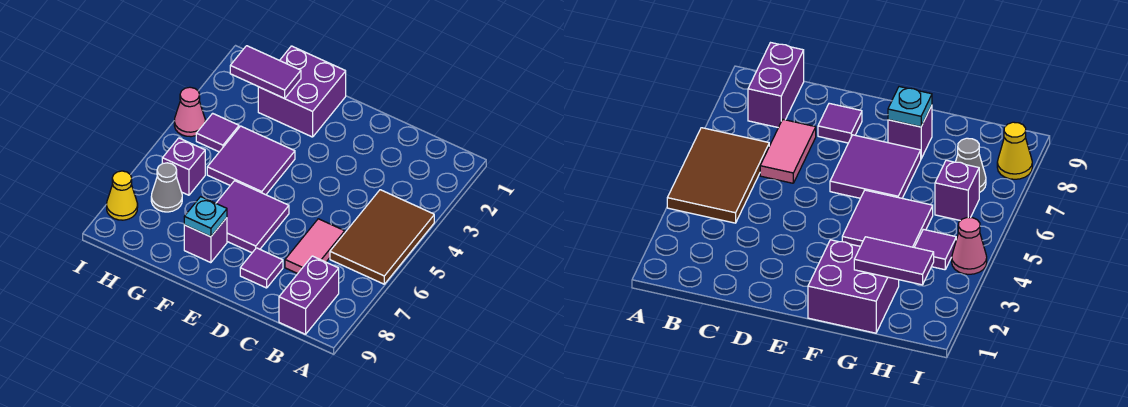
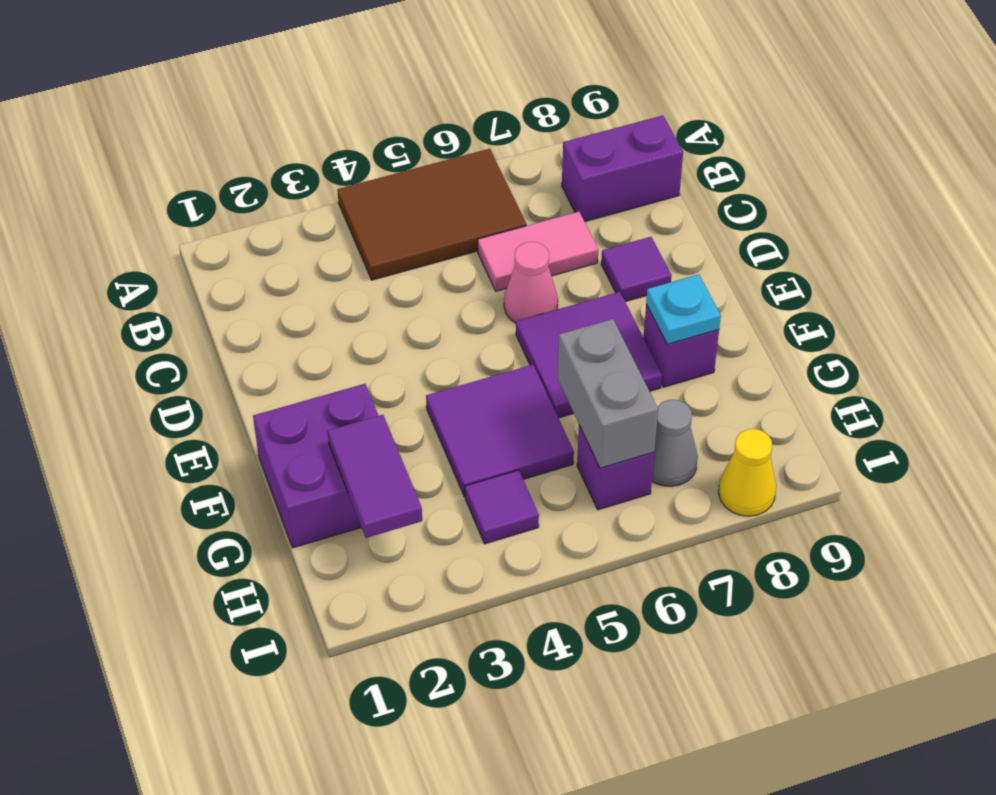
none -> grey brick G6:H6 level 2
pink cone I4 level 1 -> pink cone D6 level 1

